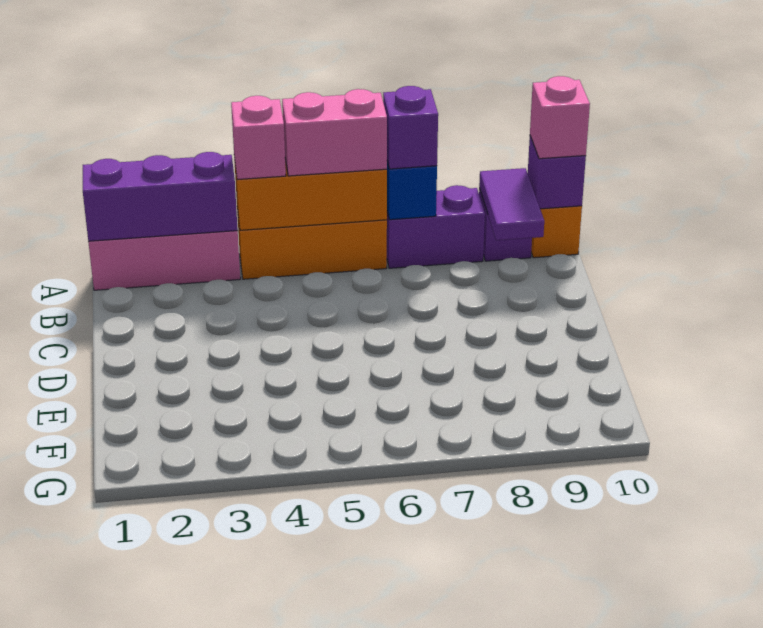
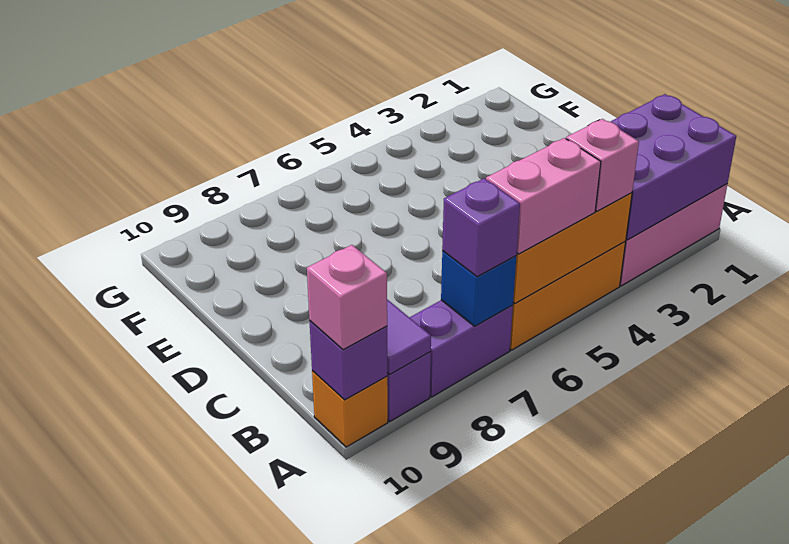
purple brick A1:A3 level 2 -> purple brick A1:B3 level 2

